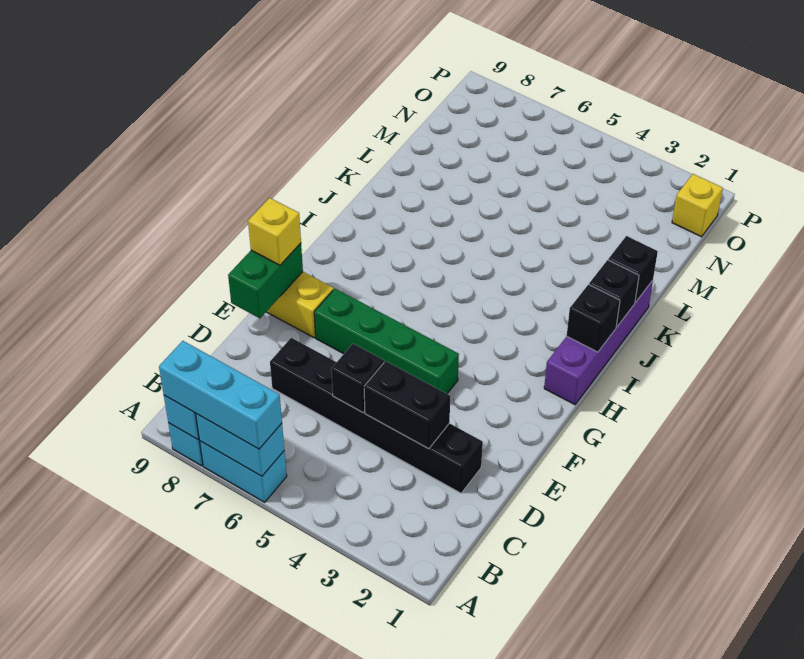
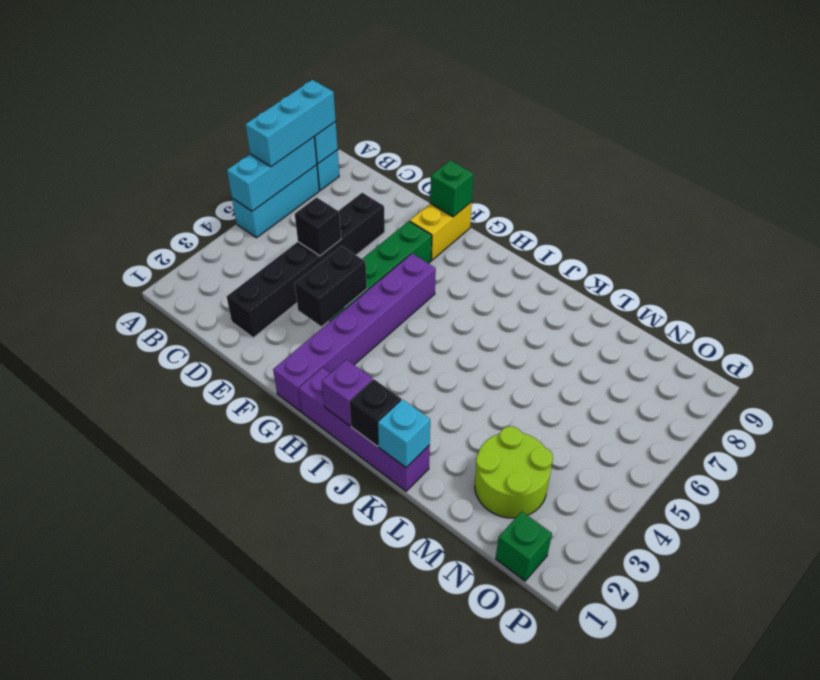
cyan brick A6:A7 level 1 -> cyan brick A5:A7 level 1
cyan brick A6:A7 level 2 -> cyan brick A5:A7 level 2
black brick D3:D4 level 2 -> black brick F3:F4 level 2
green brick E9:F9 level 2 -> green brick F9 level 2
yellow brick F9 level 3 -> none
none -> purple brick G1:G6 level 1
black brick I1 level 2 -> purple brick I1 level 2
black brick K1 level 2 -> cyan brick K1 level 2
none -> lime round brick M2:N3 level 1
yellow brick O1 level 1 -> green brick O1 level 1

